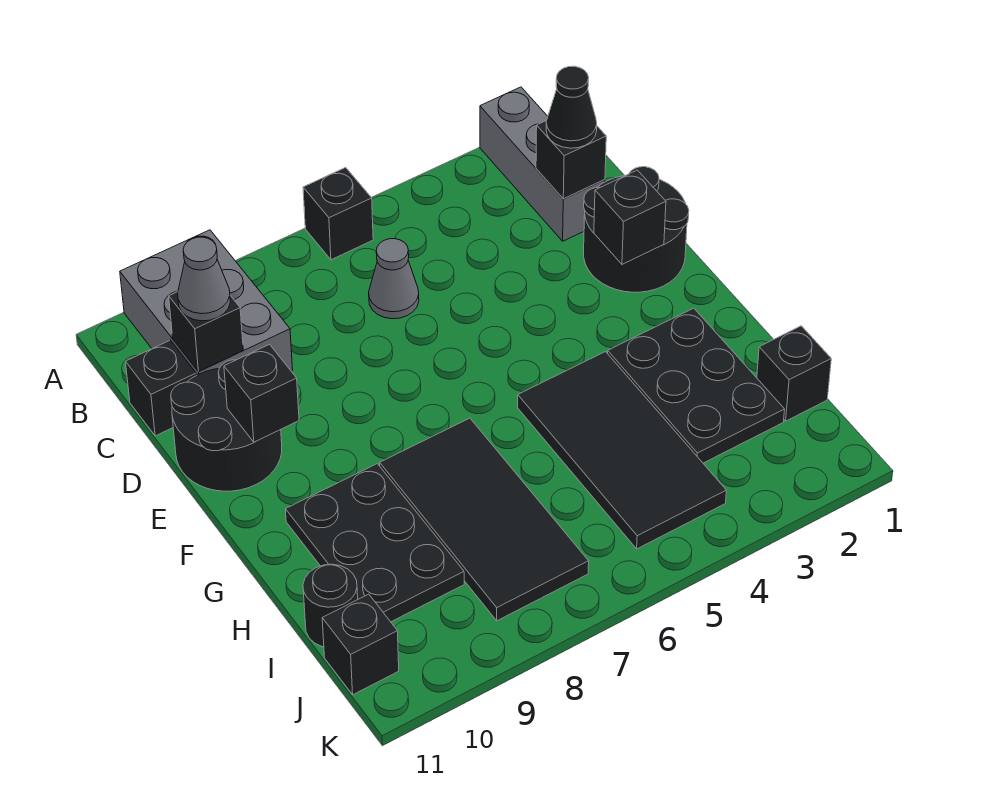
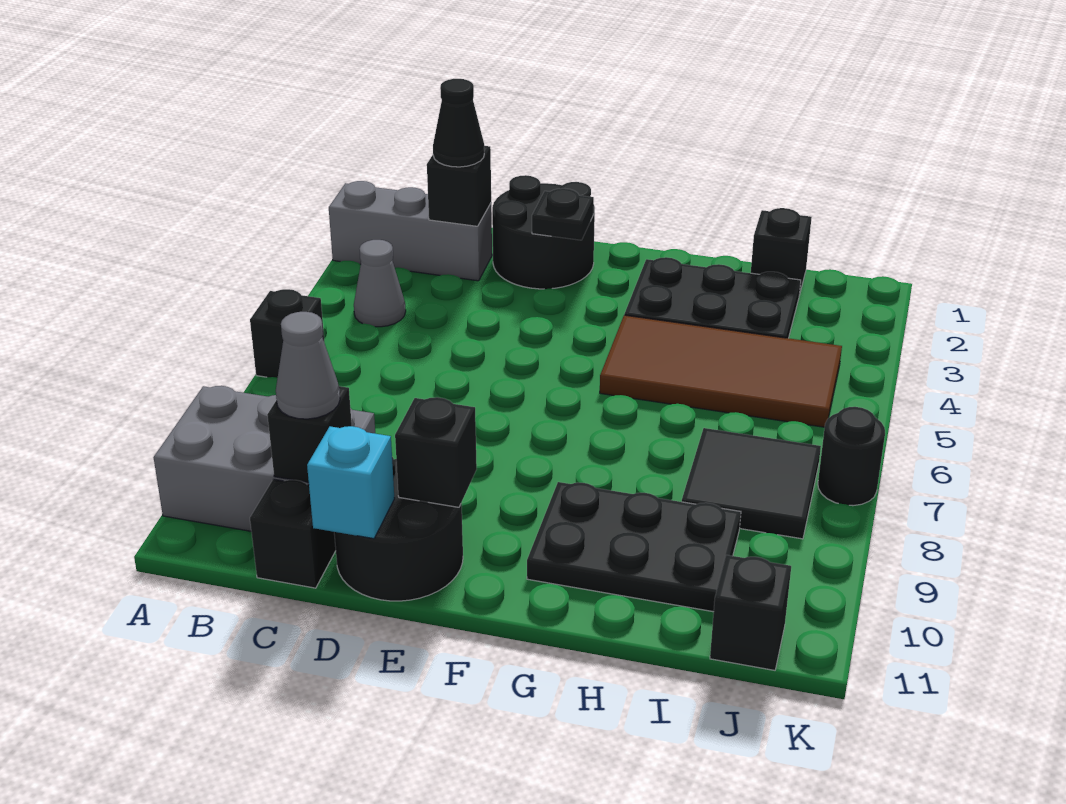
grey cone C6 level 1 -> grey cone B4 level 1
none -> cyan brick D11 level 2
black brick E2 level 2 -> black plate E2 level 2
black tile G4:J5 level 1 -> brown tile G4:J5 level 1
black tile G7:J8 level 1 -> black tile I7:J8 level 1
black round brick I11 level 1 -> black round brick K7 level 1

